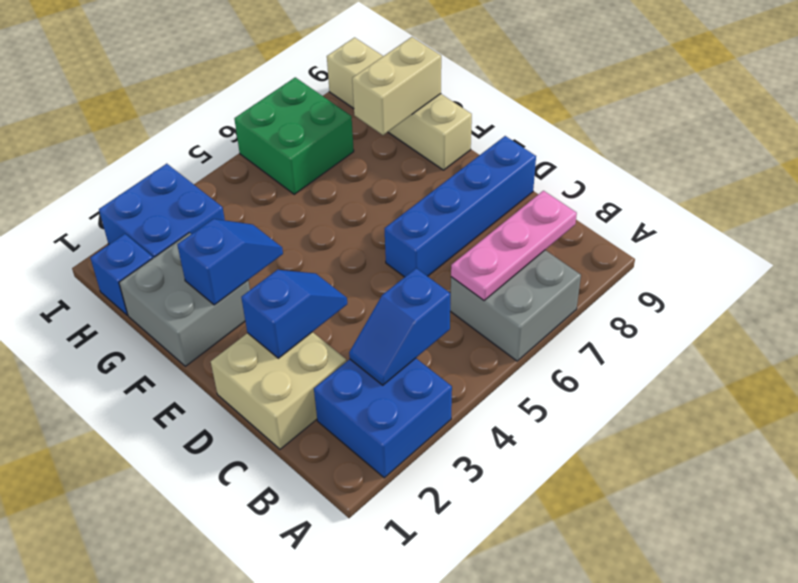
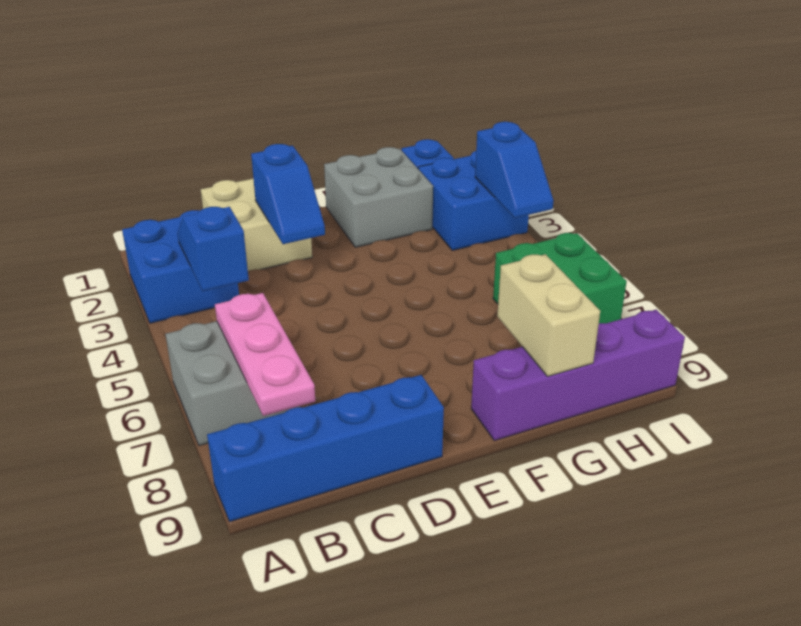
blue brick D6:D9 level 1 -> blue brick A9:D9 level 1
blue slope F2:F3 level 2 top 2 -> blue slope I3:I4 level 2 top 3
tan brick F9:I9 level 1 -> purple brick F9:I9 level 1

